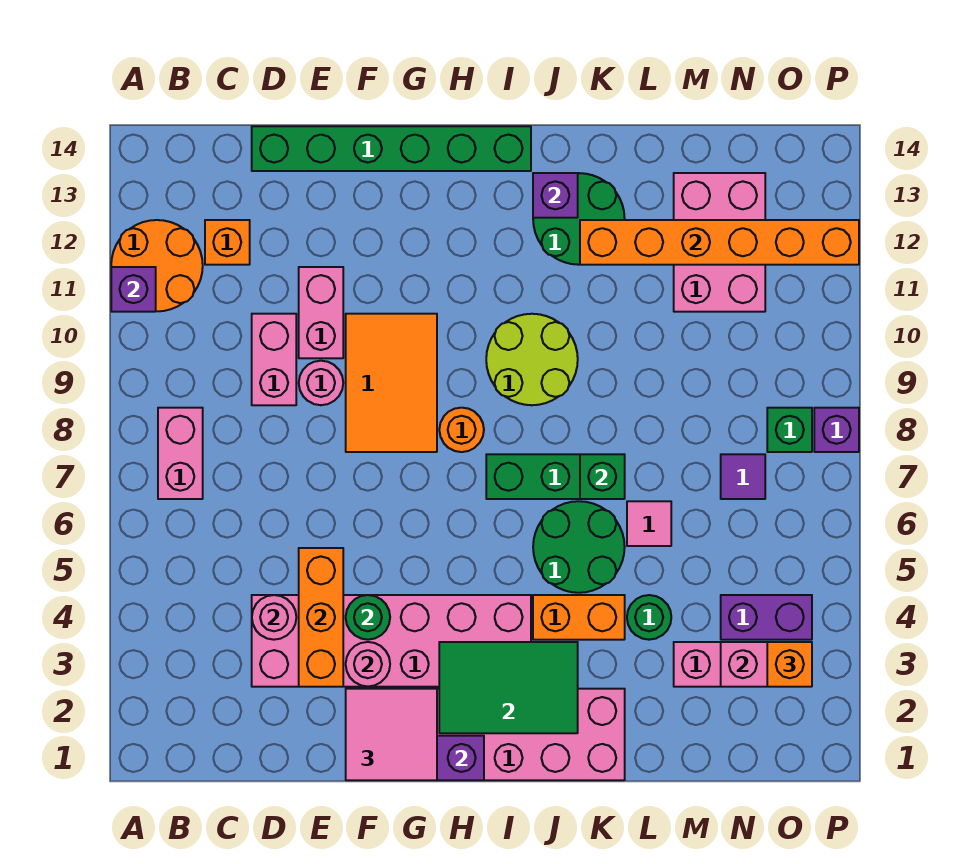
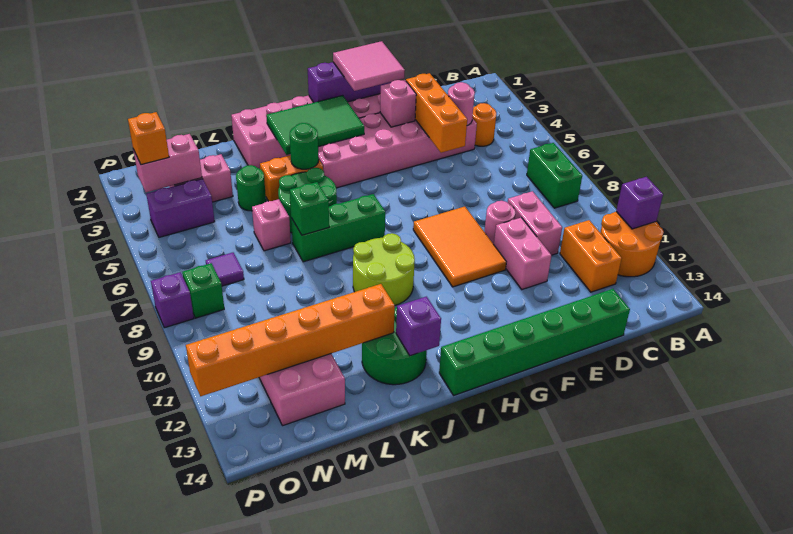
pink brick B7:B8 level 1 -> green brick B7:B8 level 1
orange brick C12 level 1 -> orange brick C11:C12 level 1
pink round brick F3 level 2 -> pink brick F3 level 2
green round brick F4 level 2 -> green round brick J4 level 2
orange round brick H8 level 1 -> orange round brick C4 level 1
pink tile L6 level 1 -> pink brick L6 level 1

